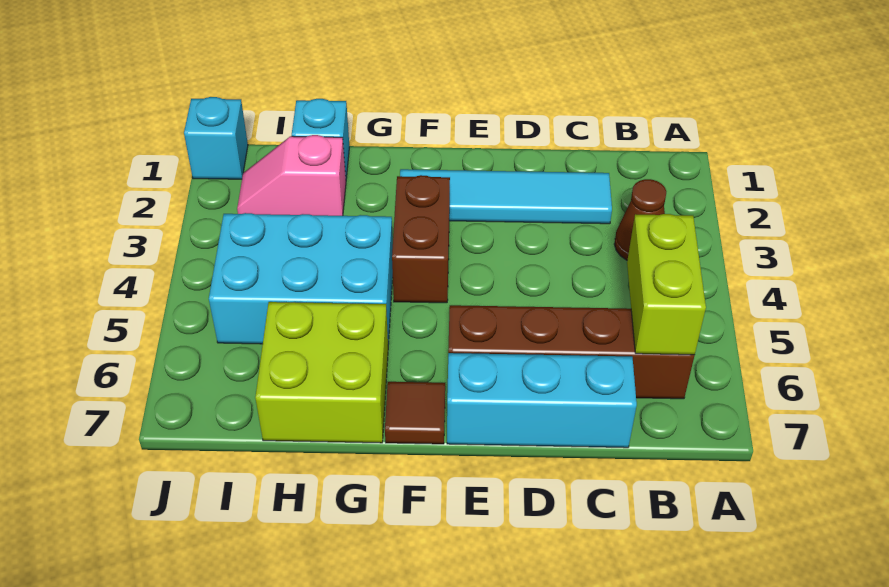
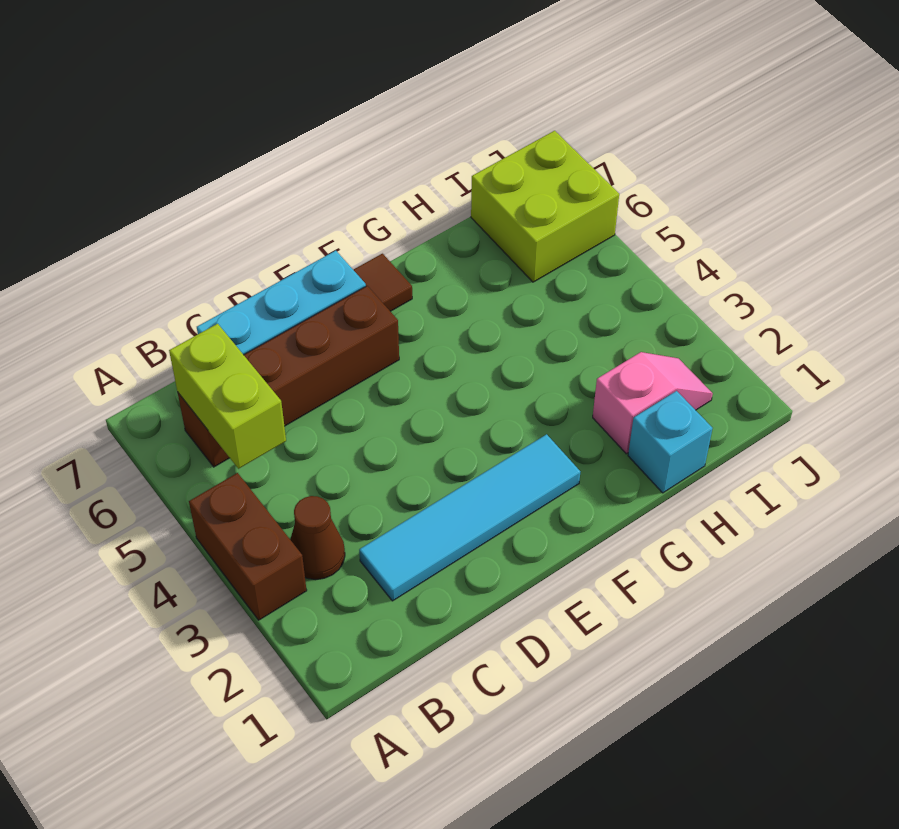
brown brick F3:F4 level 1 -> brown brick A3:A4 level 1
cyan brick G4:I5 level 1 -> none
lime brick G6:H7 level 1 -> lime brick I6:J7 level 1
cyan brick J1 level 1 -> none

